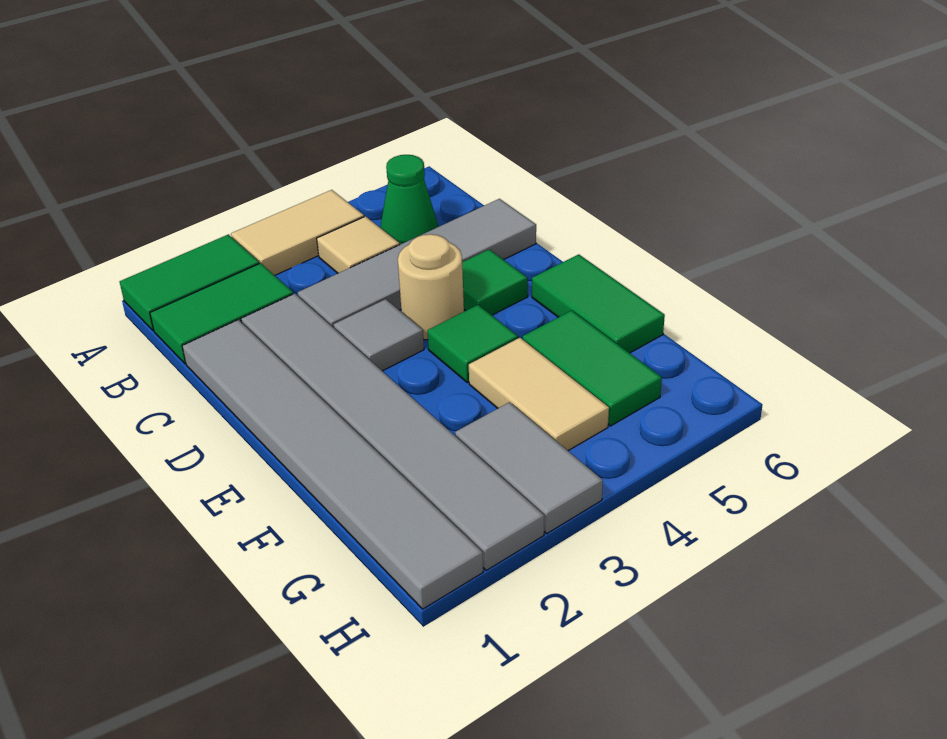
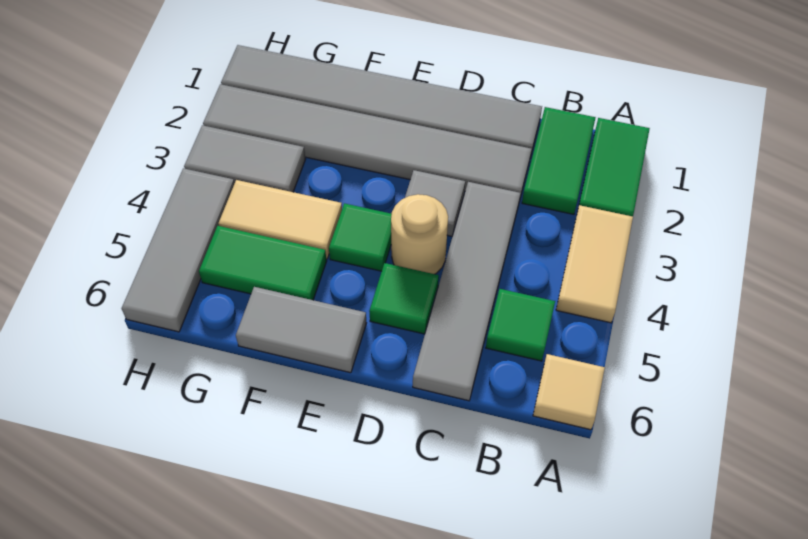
tan tile B4 level 1 -> tan tile A6 level 1
green cone B5 level 1 -> green tile B5 level 1
green tile E6:F6 level 1 -> grey tile E6:F6 level 1
none -> grey tile H4:H6 level 1

